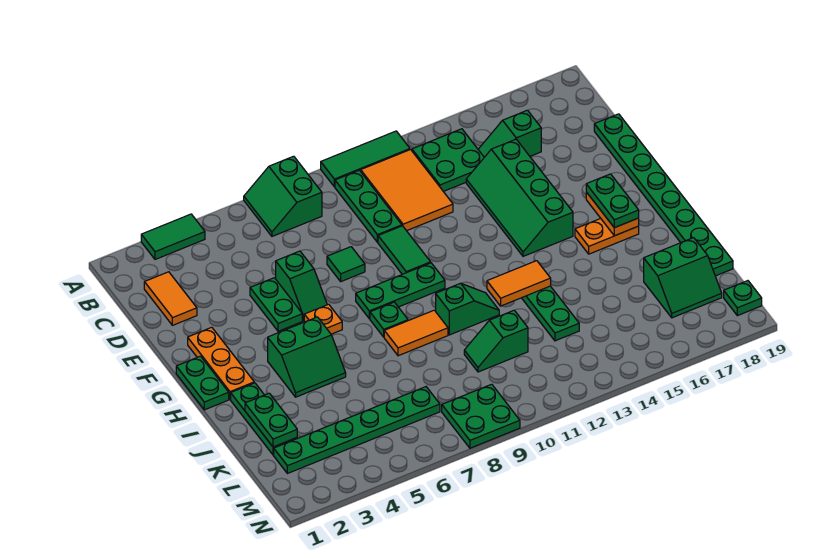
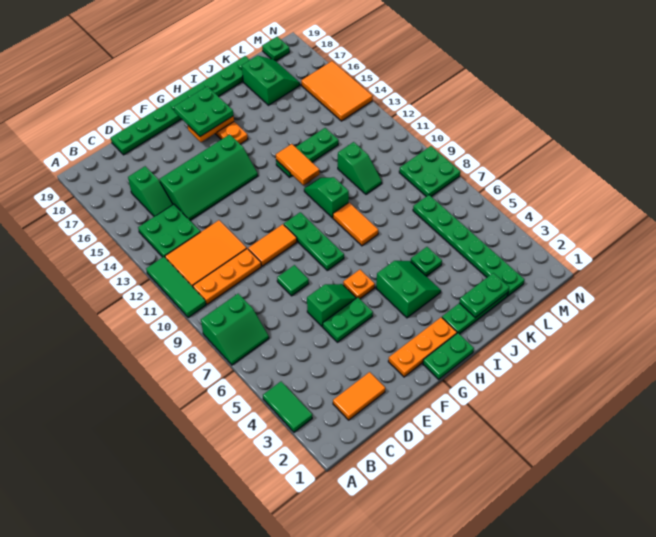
green plate B10:D10 level 1 -> orange plate B10:D10 level 1
green tile E10:F10 level 1 -> orange tile E10:F10 level 1
green plate G17:H17 level 3 -> green plate G17:H18 level 3
green plate H8 level 1 -> green plate J5 level 1
none -> orange tile M14:N16 level 1

